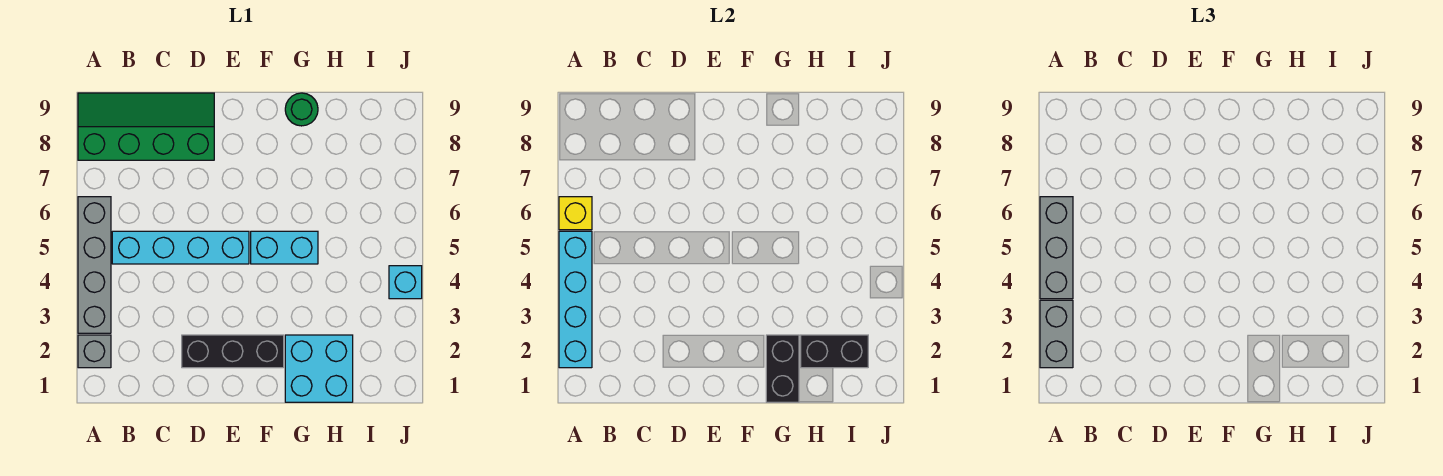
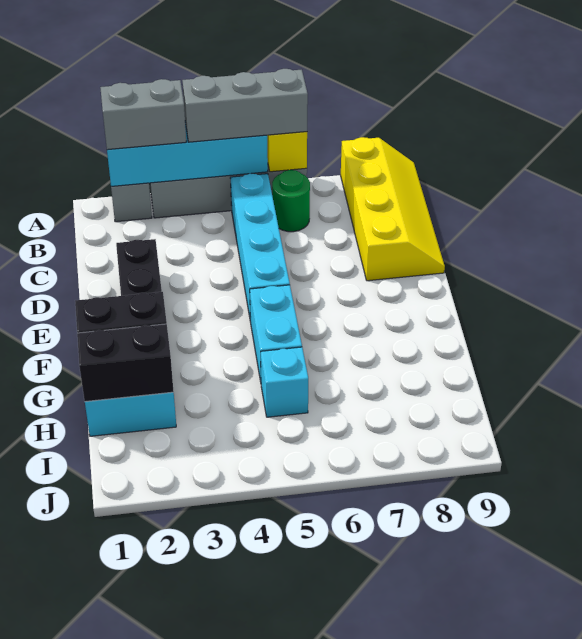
green slope A8:D9 level 1 top 8 -> yellow slope A8:D9 level 1 top 8
green round brick G9 level 1 -> green round brick B6 level 1
black brick H2:I2 level 2 -> black brick H1:H2 level 2
cyan brick J4 level 1 -> cyan brick H5 level 1

